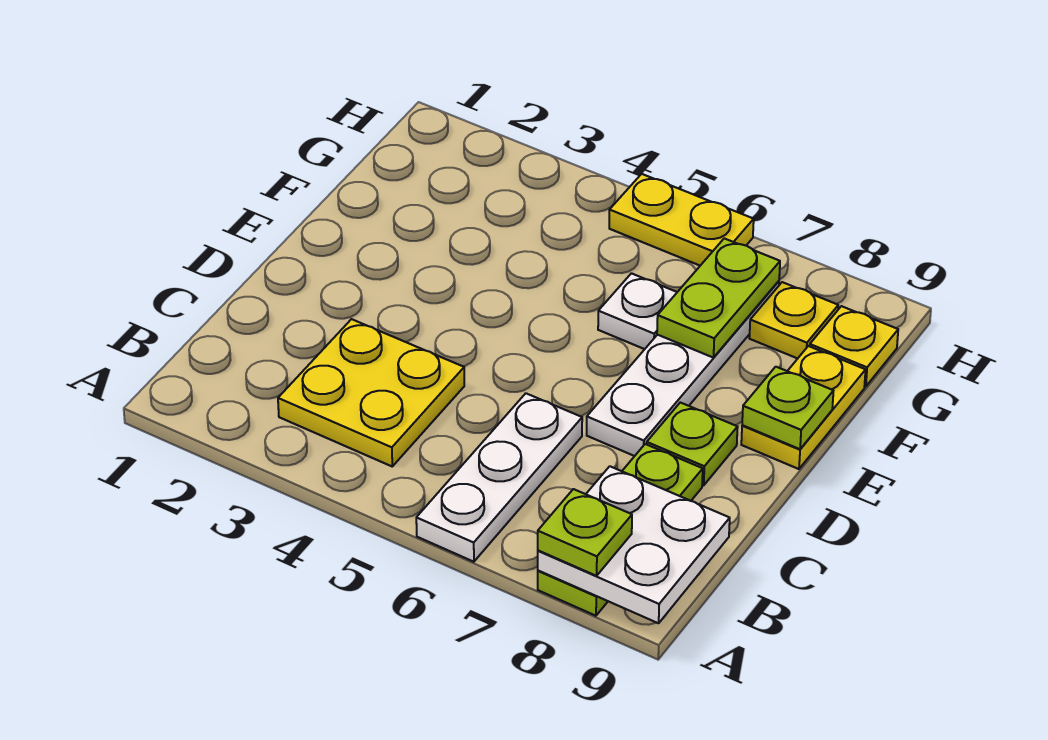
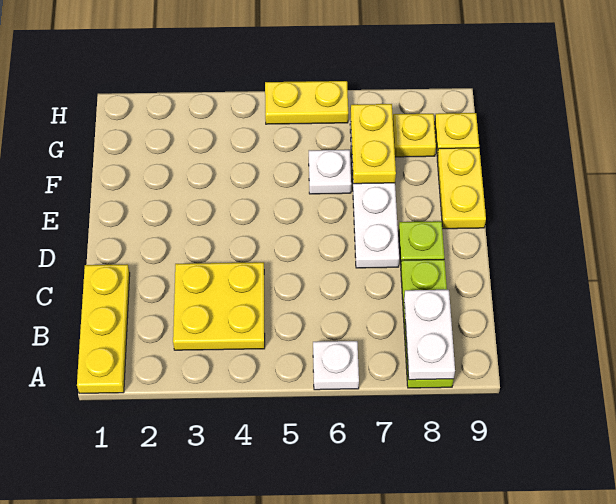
none -> yellow plate A1:C1 level 1
white plate A6:C6 level 1 -> white plate A6 level 1
white plate A8:B9 level 2 -> white plate A8:B8 level 2
lime plate A8 level 3 -> none
lime plate E9 level 2 -> none
lime plate F7:G7 level 2 -> yellow plate F7:G7 level 2

